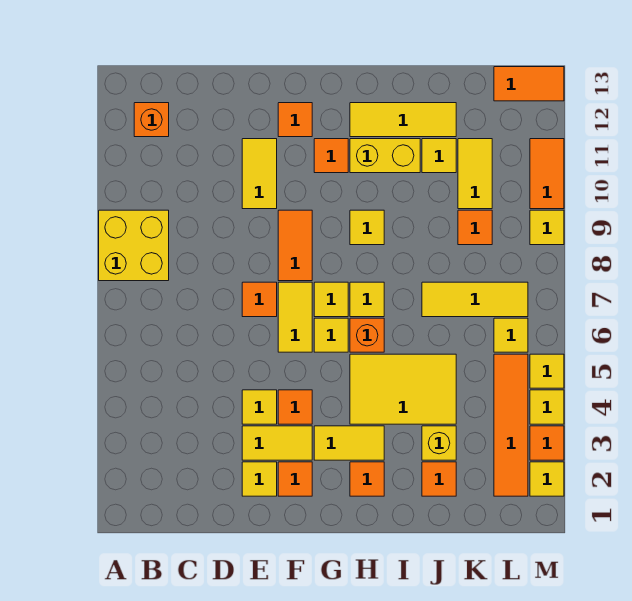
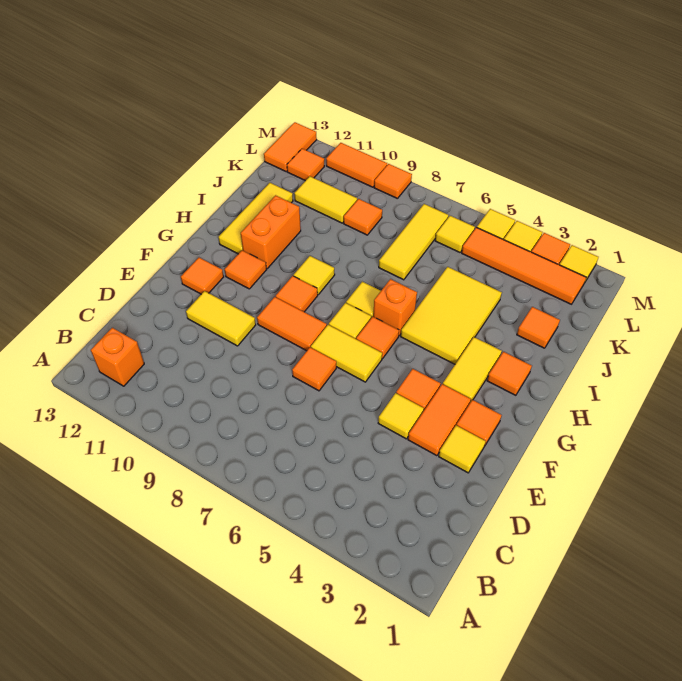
yellow brick A8:B9 level 1 -> none
yellow tile E3:F3 level 1 -> orange tile E3:F3 level 1
yellow tile G6 level 1 -> orange tile G6 level 1
none -> orange tile G9 level 1
yellow brick H11:I11 level 1 -> orange brick H11:I11 level 1
yellow brick J3 level 1 -> none
yellow tile J11 level 1 -> none
none -> orange tile L12 level 1
yellow tile M9 level 1 -> orange tile M9 level 1

